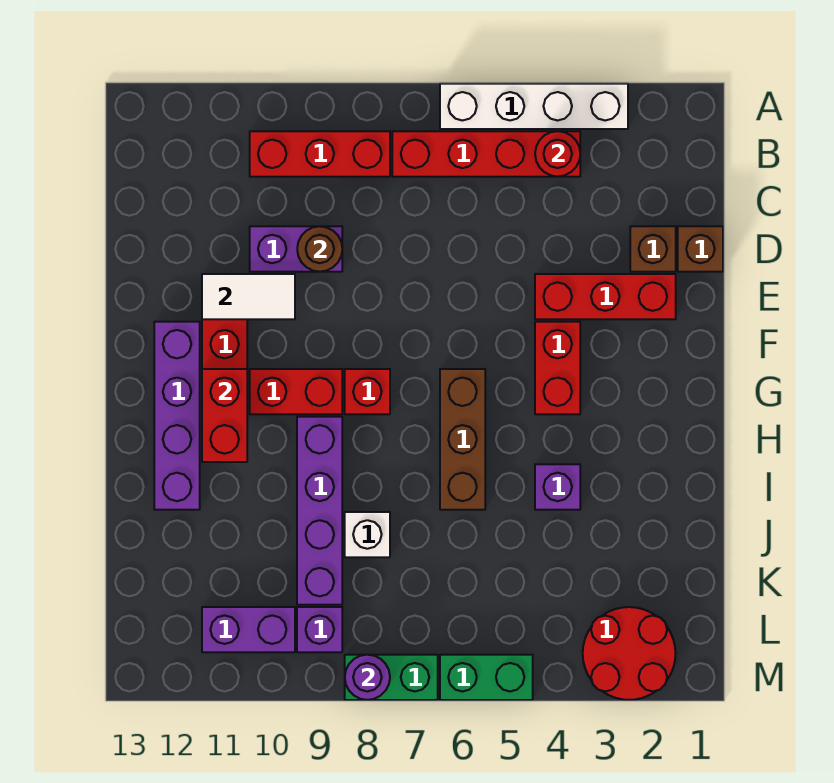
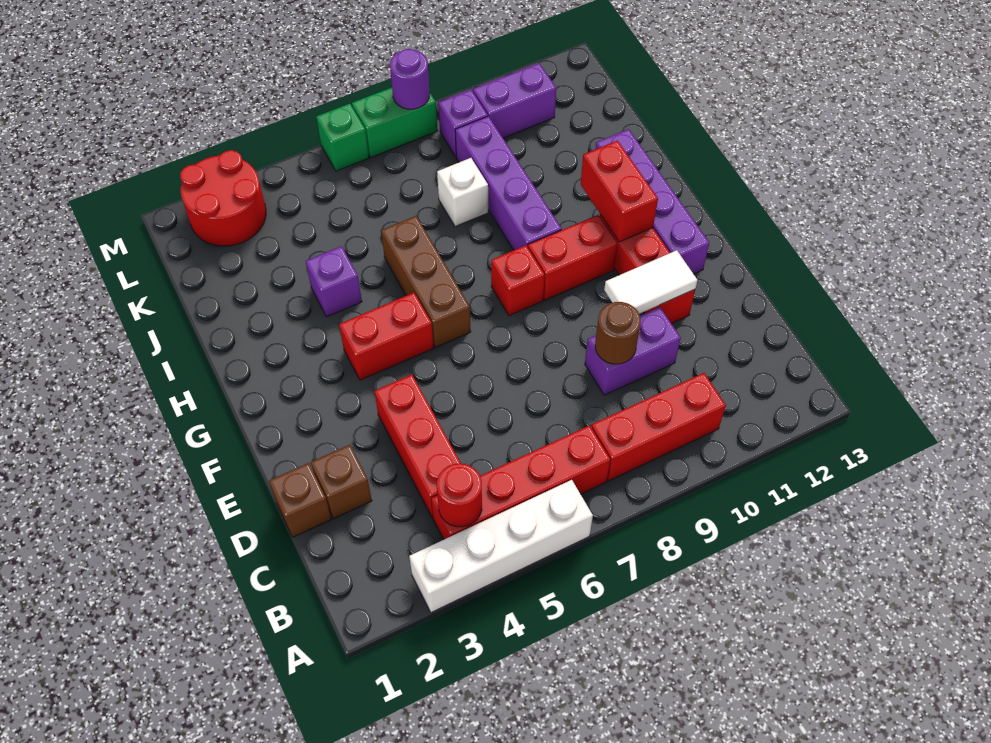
red brick E2:E4 level 1 -> red brick C4:E4 level 1
red brick F4:G4 level 1 -> red brick G4:G5 level 1
green brick M5:M6 level 1 -> green brick M6 level 1

